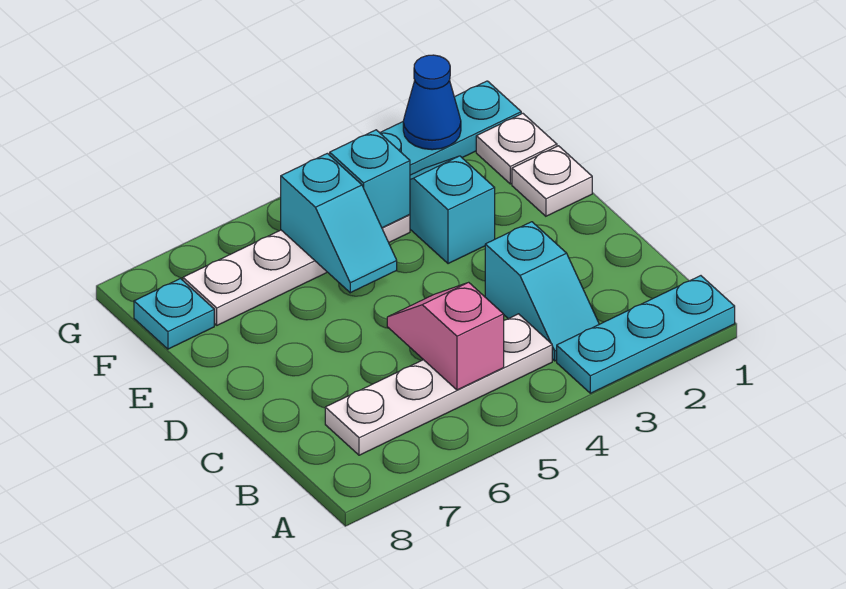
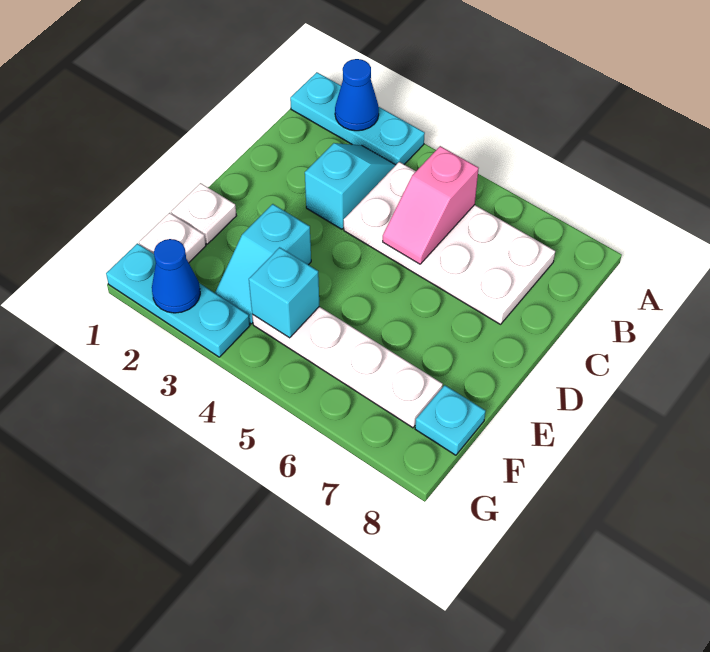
none -> blue cone A2 level 2
white plate B4:B7 level 1 -> white plate B4:C7 level 1
cyan slope E5:F5 level 2 top F -> none

